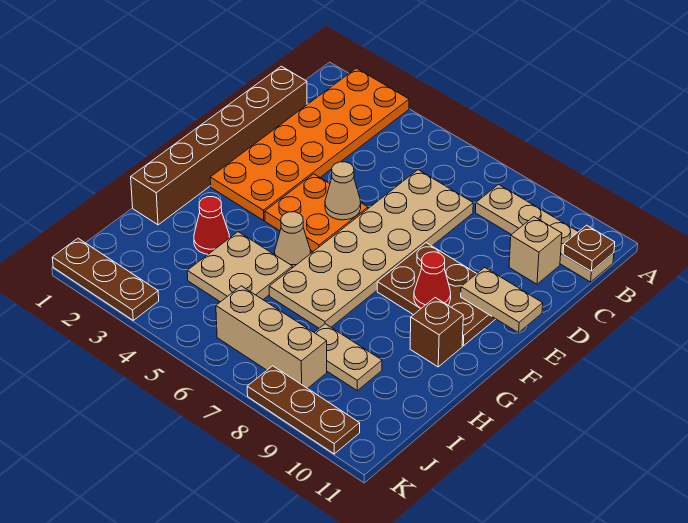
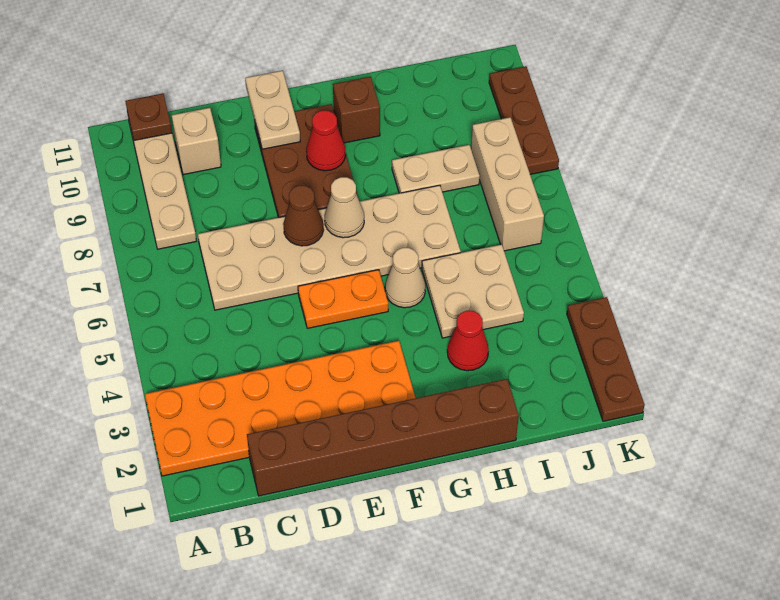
orange plate E4:F5 level 1 -> orange plate E5:F5 level 1
tan cone E5 level 2 -> tan cone F7 level 2
none -> brown cone E7 level 2
tan plate I8:I9 level 1 -> tan plate H8:I8 level 1

